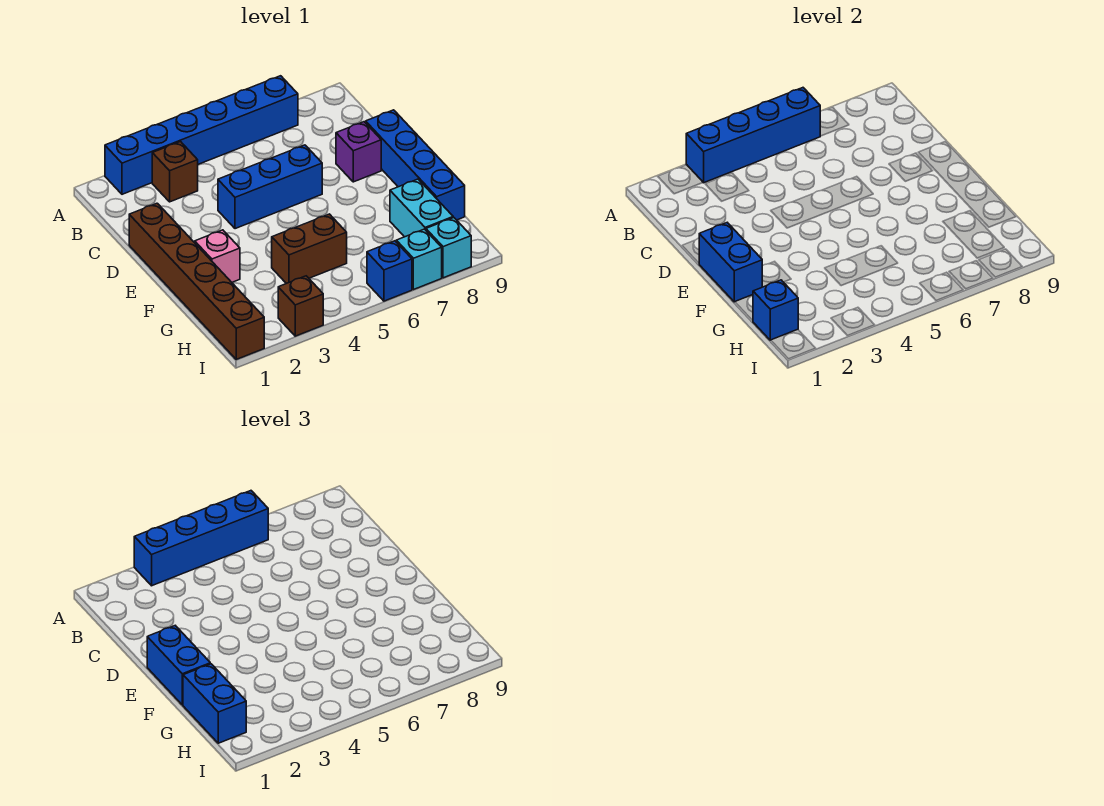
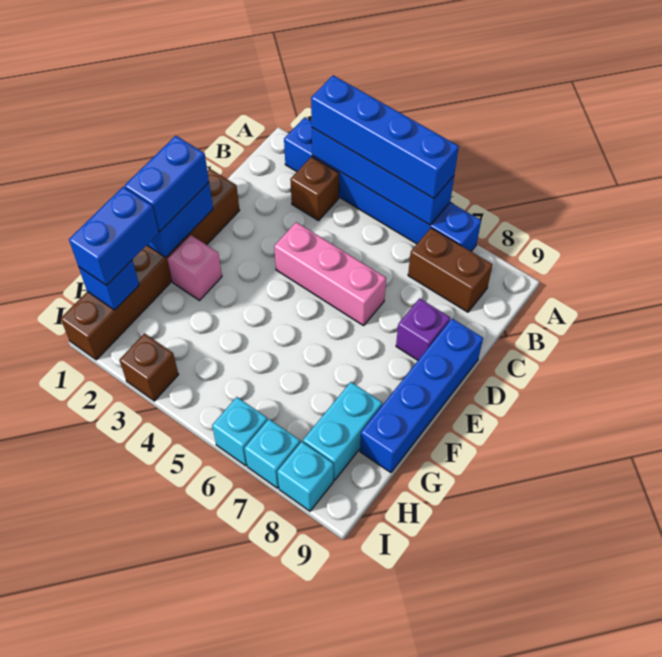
blue brick D4:D6 level 1 -> pink brick D4:D6 level 1
brown brick G4:G5 level 1 -> brown brick B7:B8 level 1
blue brick I6 level 1 -> cyan brick I6 level 1

